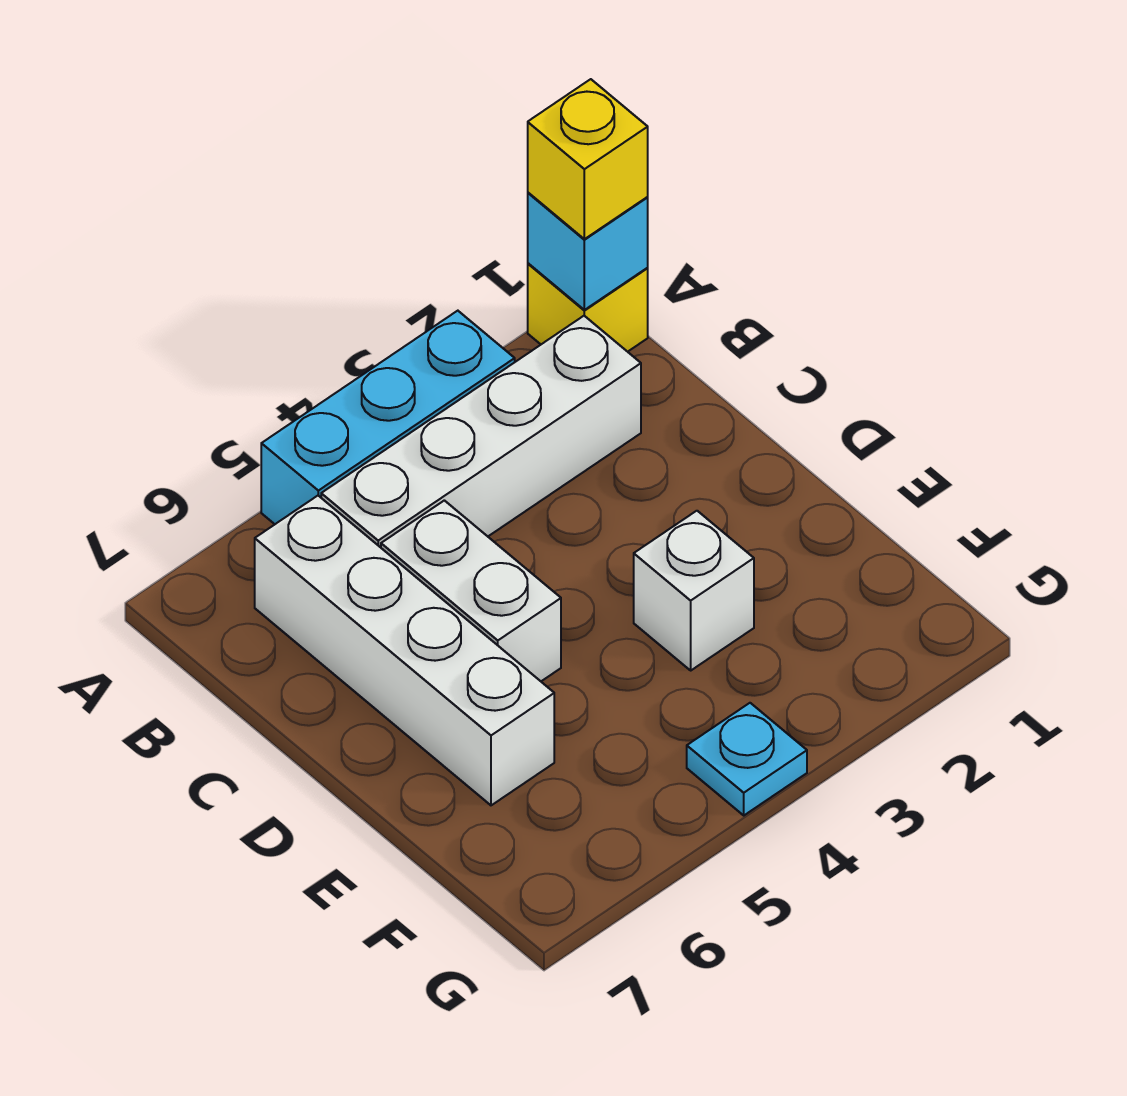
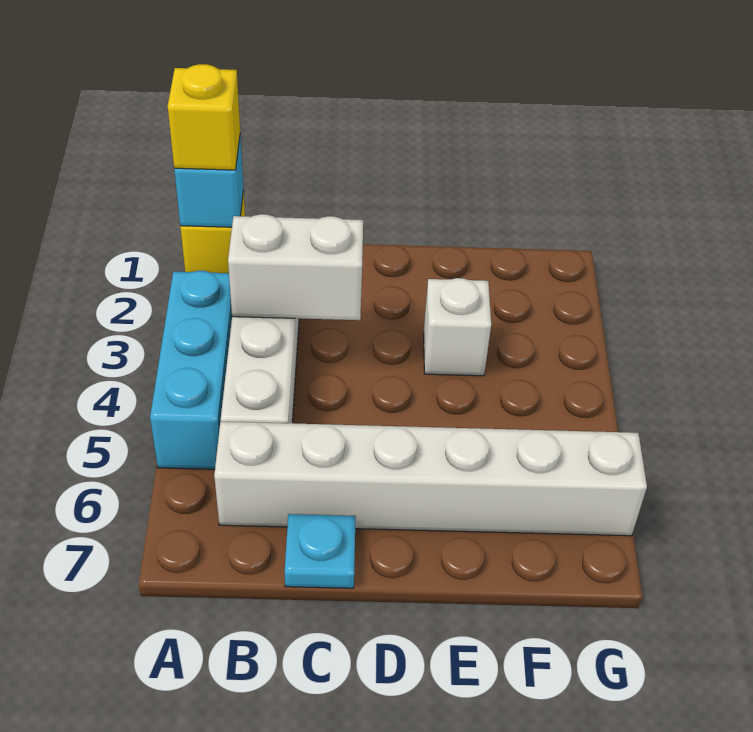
white brick B6:E6 level 1 -> white brick B6:G6 level 1
white brick C5:D5 level 1 -> white brick B3:C3 level 2
cyan plate G4 level 1 -> cyan plate C7 level 1

